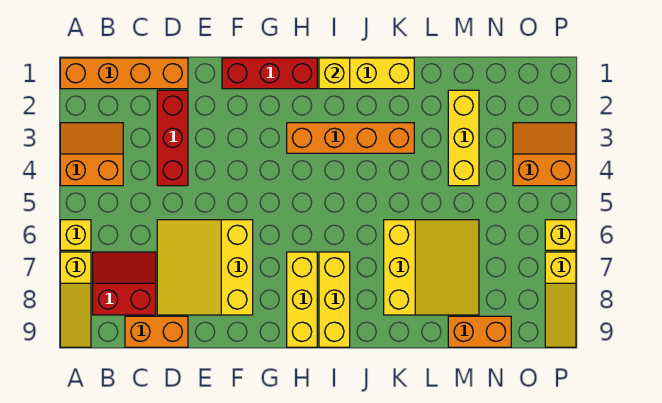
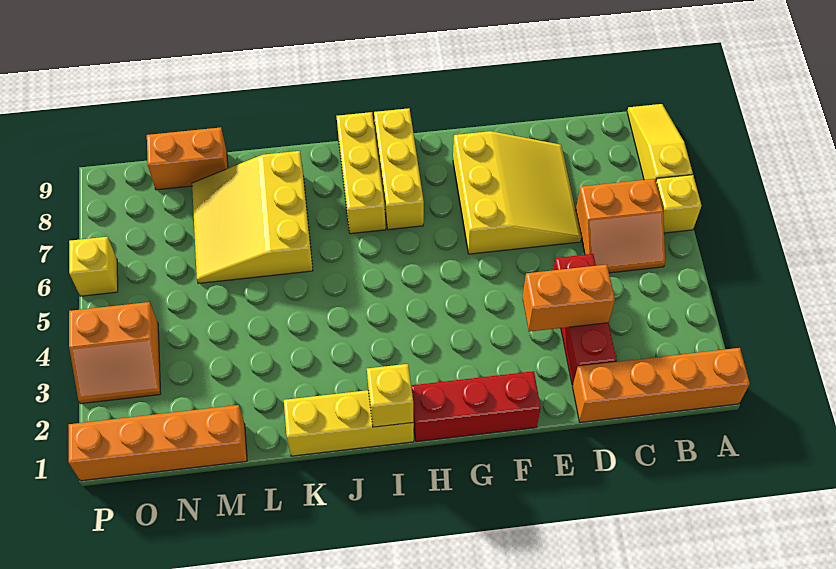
orange slope A3:B4 level 1 top 4 -> orange slope B5:C6 level 1 top 6
red slope B7:C8 level 1 top 8 -> none
orange brick C9:D9 level 1 -> orange brick D3:E3 level 2
orange brick H3:K3 level 1 -> orange brick M1:P1 level 1
yellow brick M2:M4 level 1 -> none
yellow slope P7:P9 level 1 top 7 -> none

